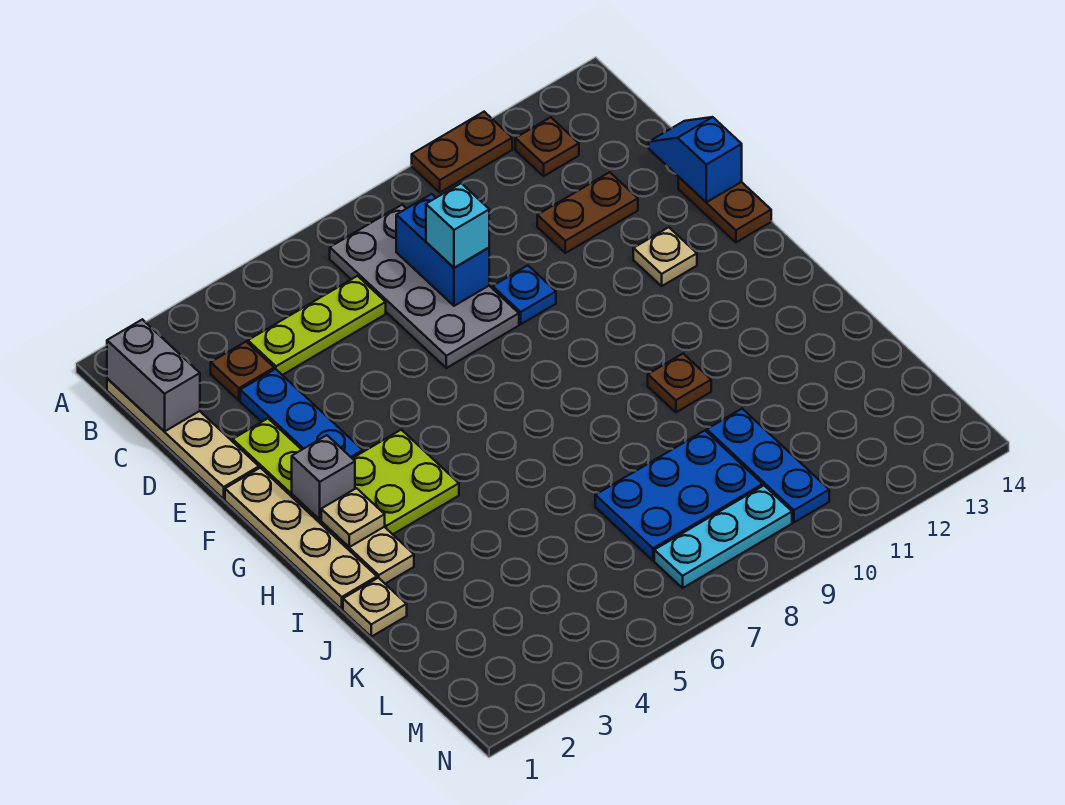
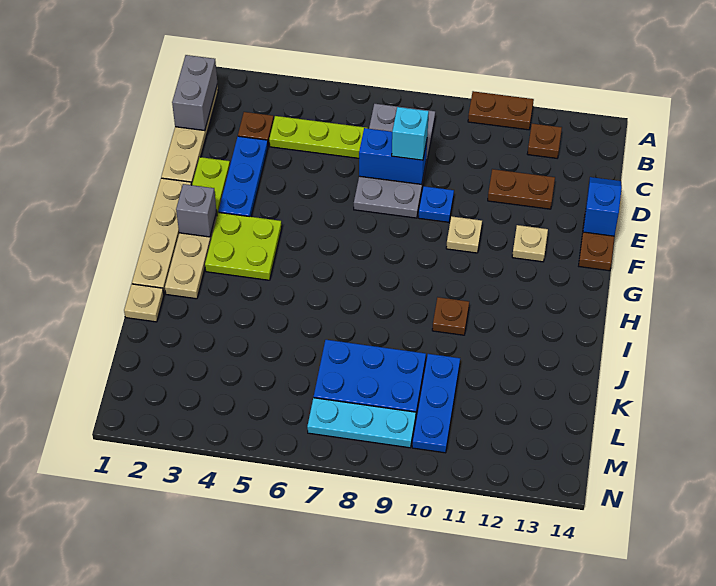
blue brick C8:D8 level 2 -> blue brick D7:D8 level 2
tan plate H2 level 2 -> tan plate F10 level 1

